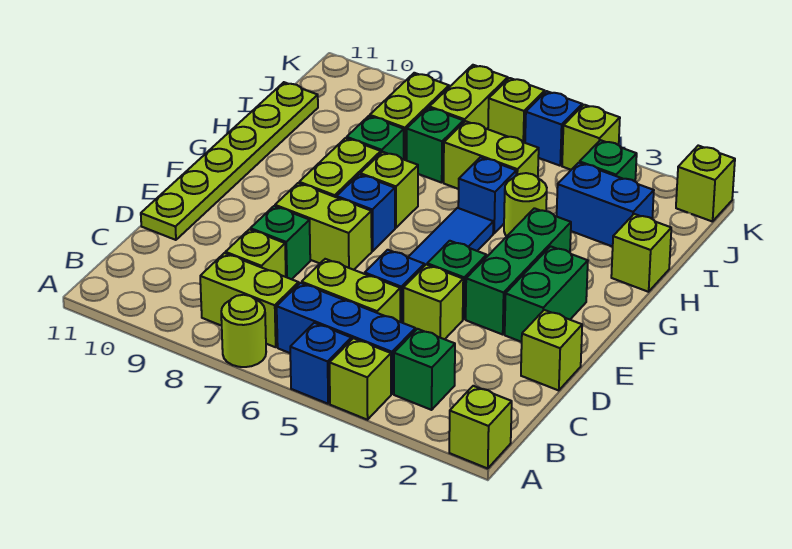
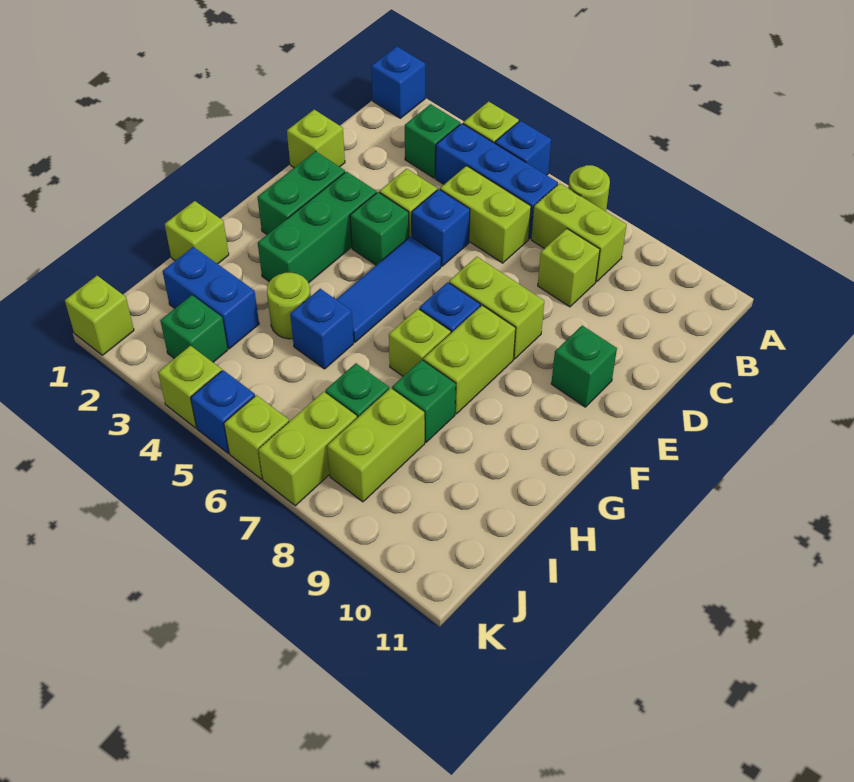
lime brick A1 level 1 -> blue brick A1 level 1
green brick D8 level 1 -> green brick E10 level 1
lime plate D11:I11 level 1 -> none
lime brick I5:I6 level 1 -> none

